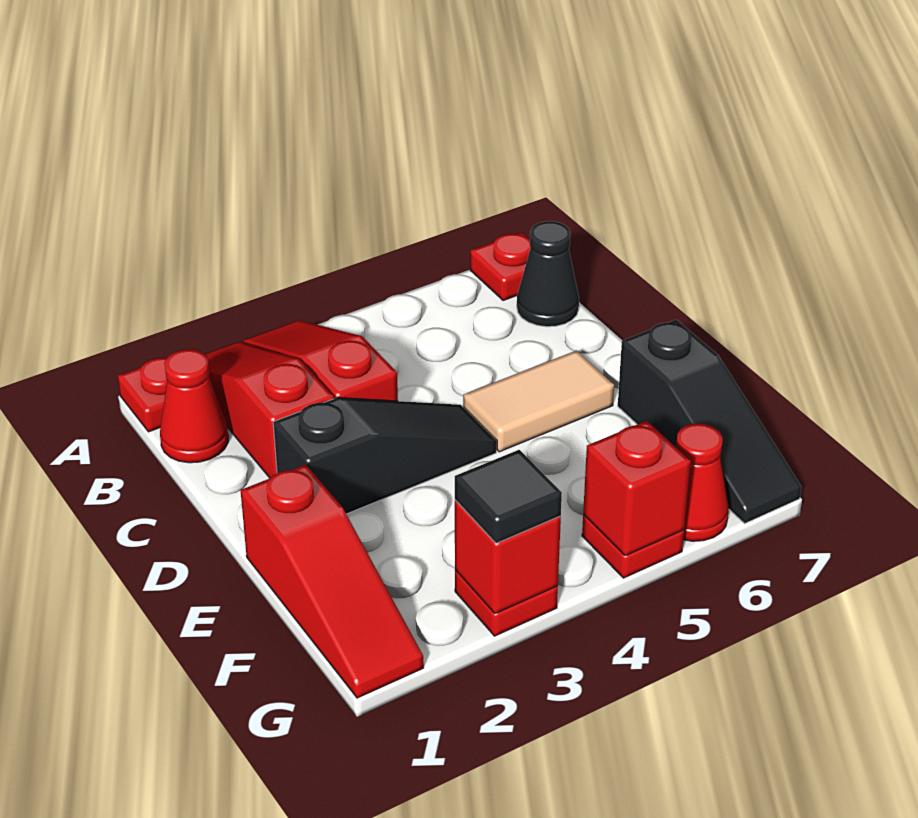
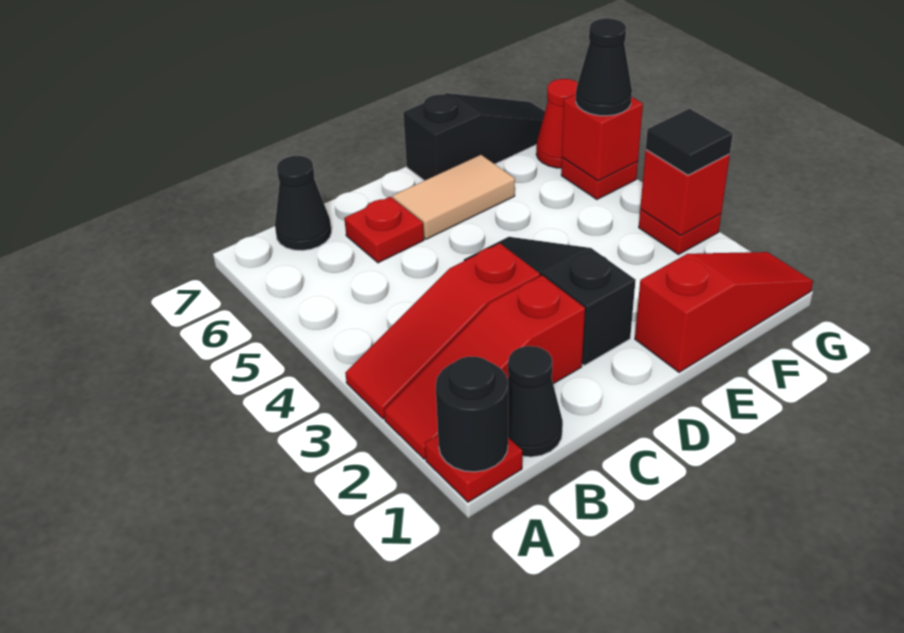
none -> black round brick A1 level 2
red plate A7 level 1 -> red plate C6 level 1
red cone B1 level 1 -> black cone B1 level 1
tan tile D5:D6 level 1 -> tan tile D6:E6 level 1
none -> black cone G5 level 3

